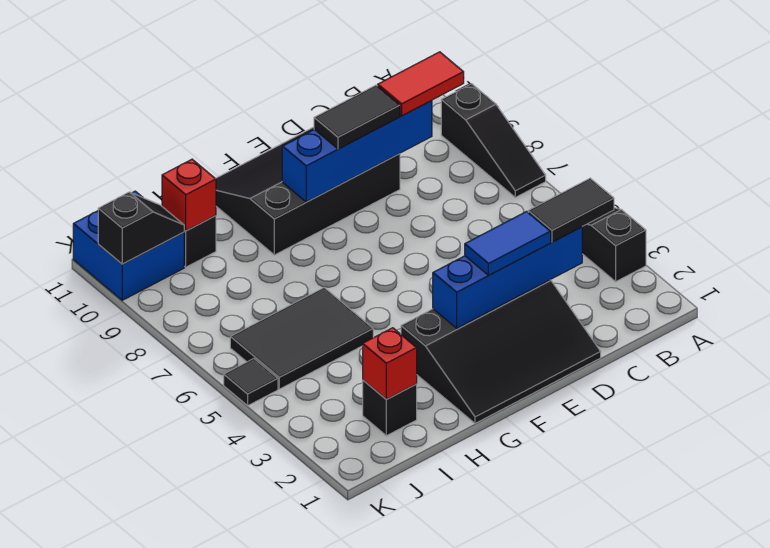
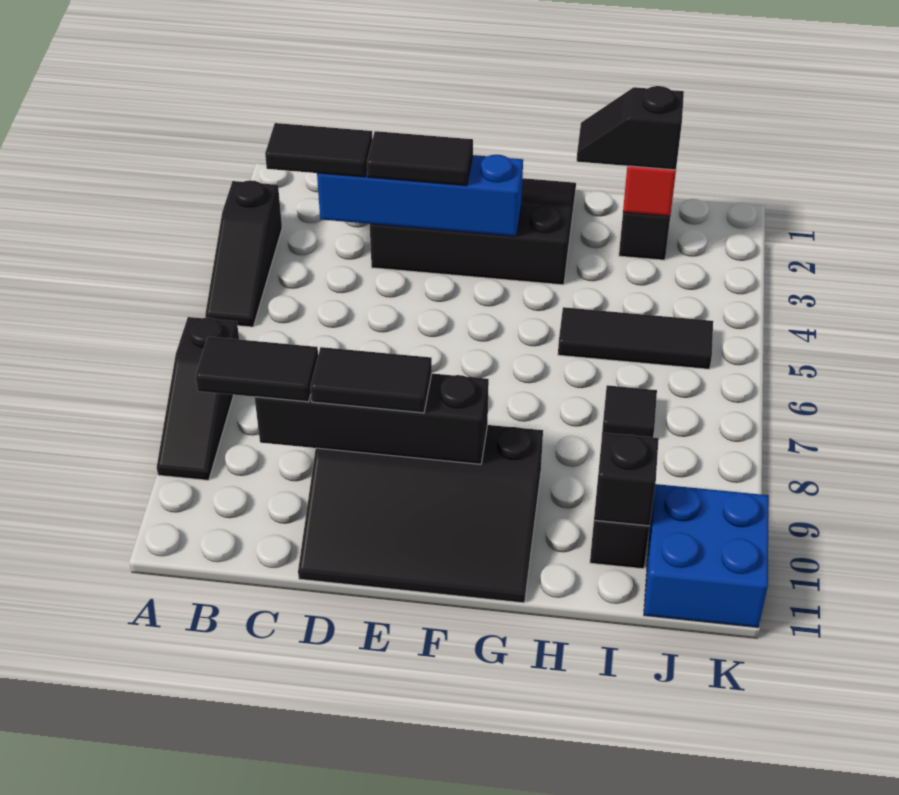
black slope A7:A9 level 1 top 9 -> black slope A7:A9 level 1 top 7
red tile B9:C9 level 3 -> black tile B9:C9 level 3
blue brick C9:F9 level 2 -> black brick C9:F9 level 2
blue tile D3:E3 level 3 -> black tile D3:E3 level 3
black tile H5:J6 level 1 -> black tile H5:J5 level 1
red brick I10 level 2 -> black brick I10 level 2
black slope J10:K10 level 2 top K -> black slope H2:I2 level 3 top I
black tile K5 level 1 -> black tile I7 level 1

